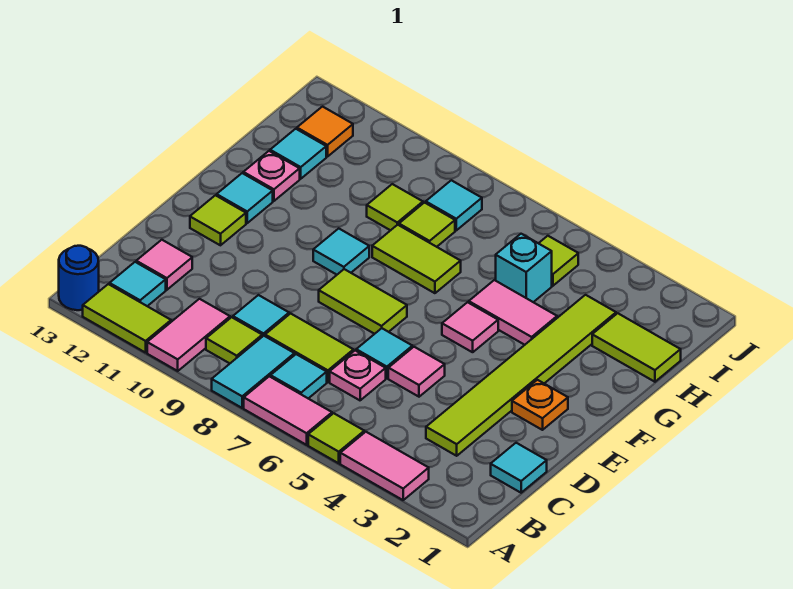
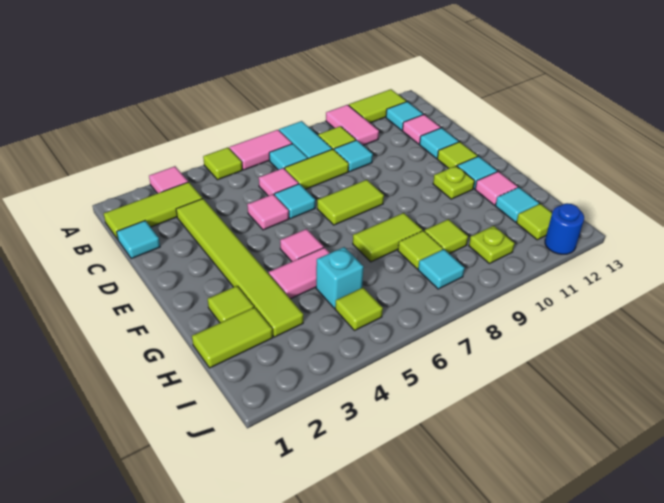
pink tile A3:A4 level 1 -> pink tile A3 level 1
blue round brick A13 level 1 -> blue round brick J12 level 1
none -> lime tile B1:B3 level 1
pink plate C6 level 1 -> pink tile C6 level 1
orange plate E2 level 1 -> none
cyan tile F9 level 1 -> cyan tile D12 level 1
none -> lime plate F11 level 1
none -> lime tile G2 level 1
pink plate G12 level 1 -> pink tile G12 level 1
none -> lime plate I10 level 1
orange tile I12 level 1 -> lime tile I12 level 1

